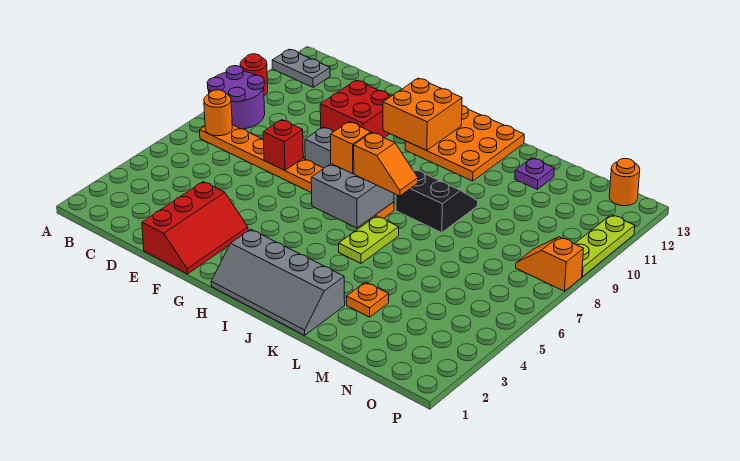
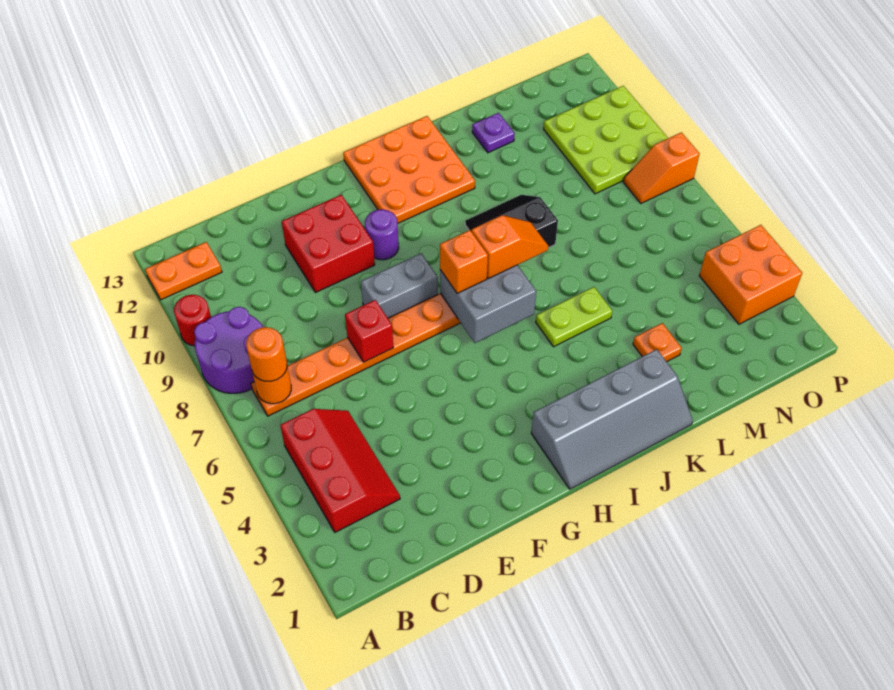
grey plate A12:B12 level 1 -> orange plate A12:B12 level 1
red slope E1:F3 level 1 top E -> red slope B3:C5 level 1 top B
none -> purple round brick G10 level 1
orange brick G11:H12 level 2 -> orange brick O3:P4 level 1
lime plate J5:J6 level 1 -> lime plate J5:K5 level 1
orange round brick O13 level 1 -> orange round brick B7 level 3
lime plate P9:P11 level 1 -> lime plate N9:P11 level 1

